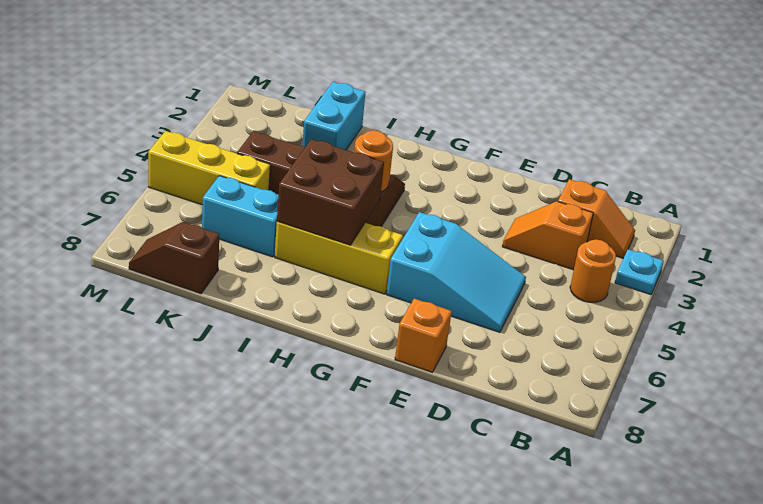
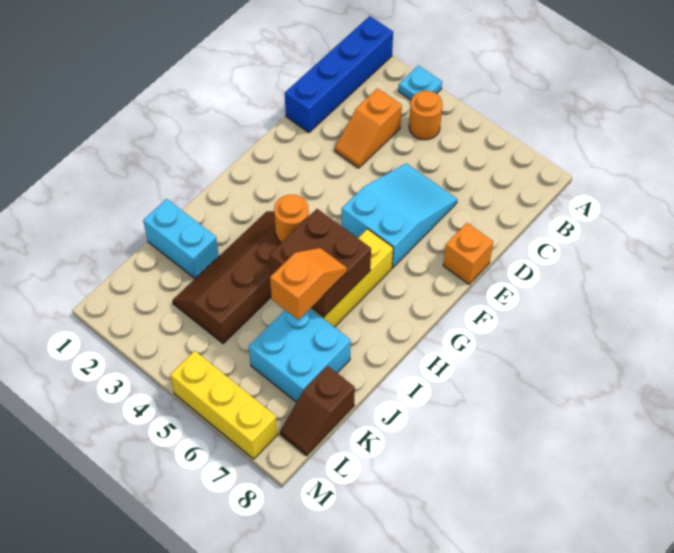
none -> blue brick A1:D1 level 1
orange slope B2:C2 level 1 top C -> orange slope I6:J6 level 3 top J
cyan brick J6:K6 level 1 -> cyan brick J6:K7 level 1
yellow brick K5:M5 level 1 -> yellow brick M5:M7 level 1

